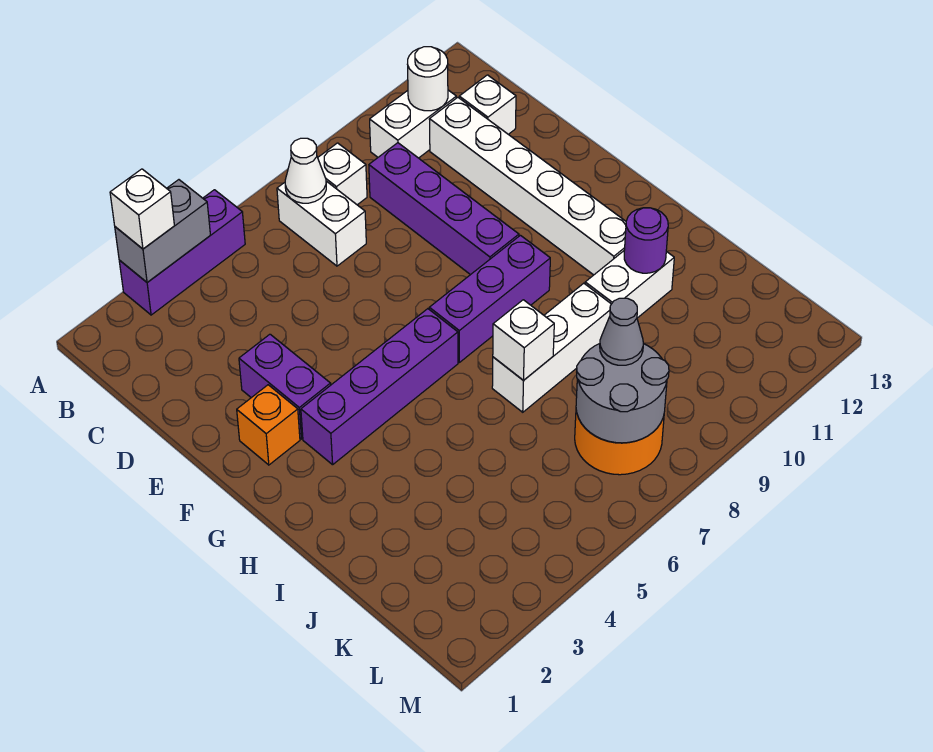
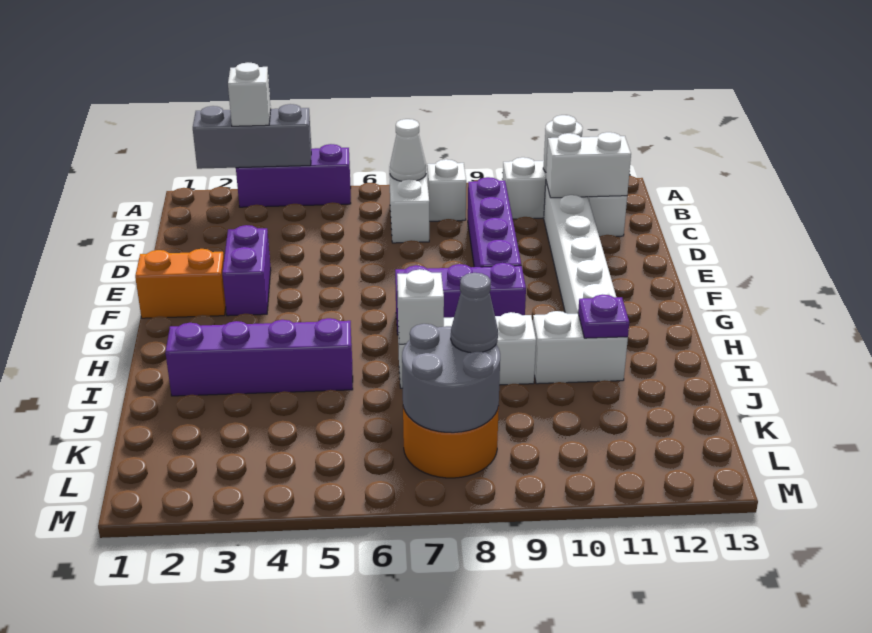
grey brick A3:A4 level 2 -> grey brick A2:A4 level 2
none -> white brick C11:C12 level 2
orange brick F2 level 1 -> orange brick F1:F2 level 1
purple brick G3:G6 level 1 -> purple brick I2:I5 level 1
purple round brick I11 level 2 -> purple plate I11 level 2

